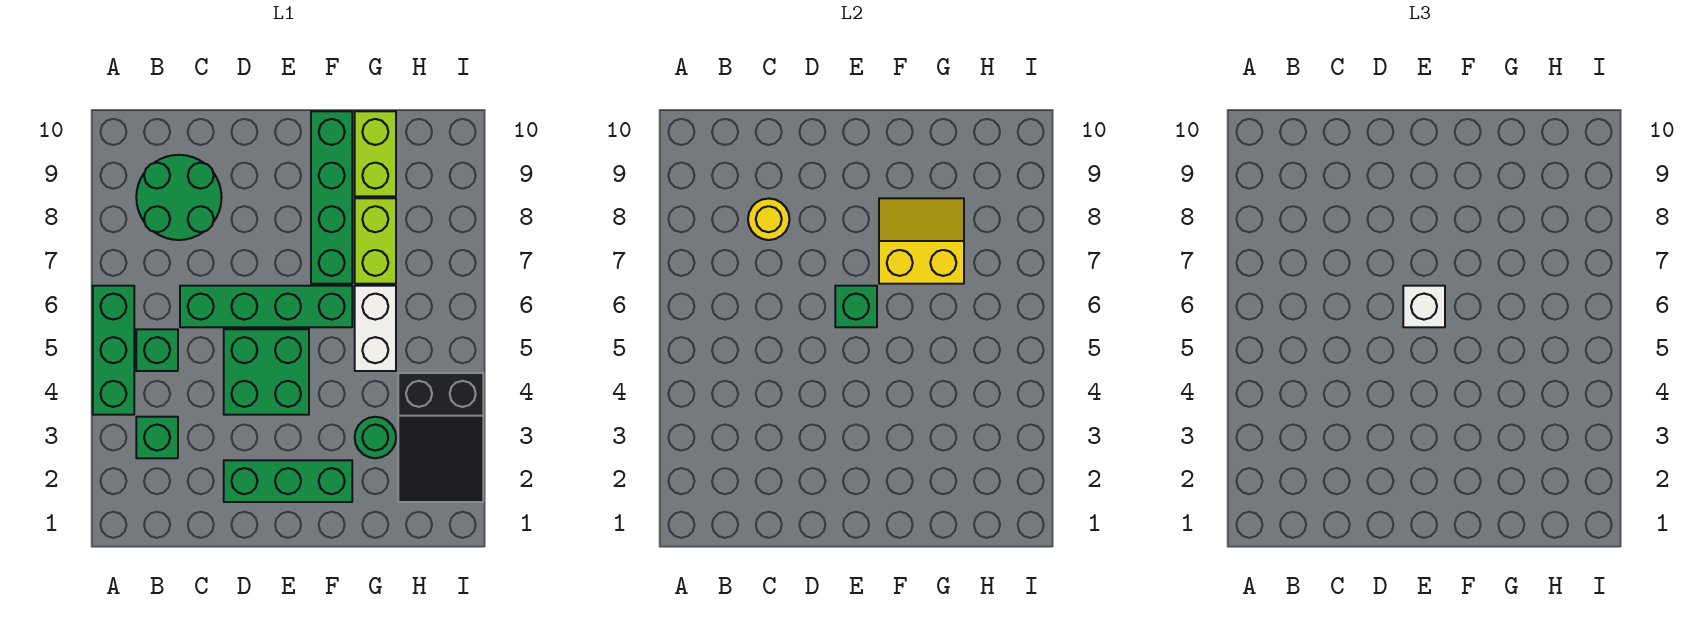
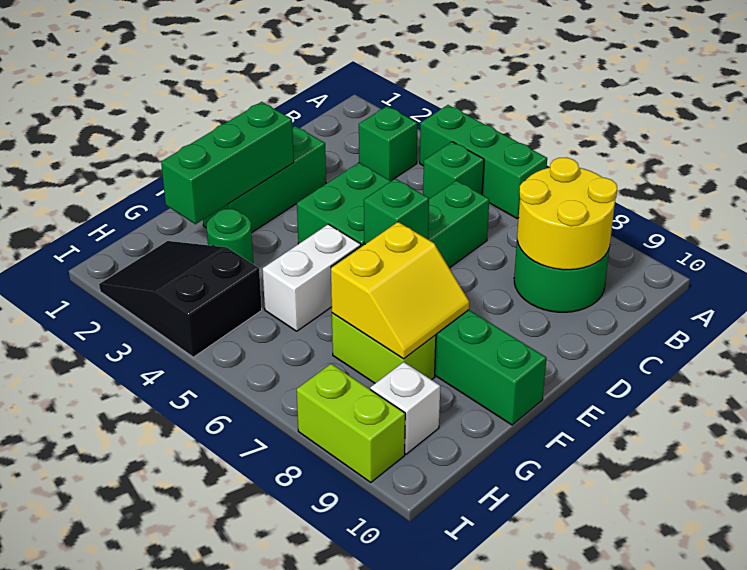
yellow round brick C8 level 2 -> yellow round brick B8:C9 level 2
none -> green brick E2:G2 level 2
white brick E6 level 3 -> white brick H9 level 1
white brick G5:G6 level 1 -> white brick F5:G5 level 1
lime brick G9:G10 level 1 -> lime brick I8:I9 level 1

